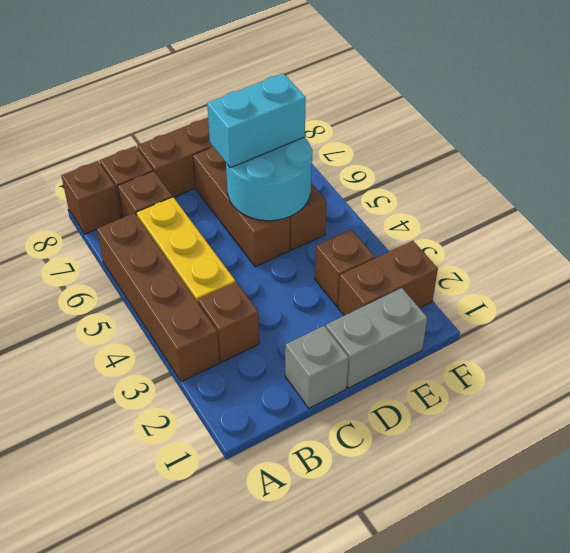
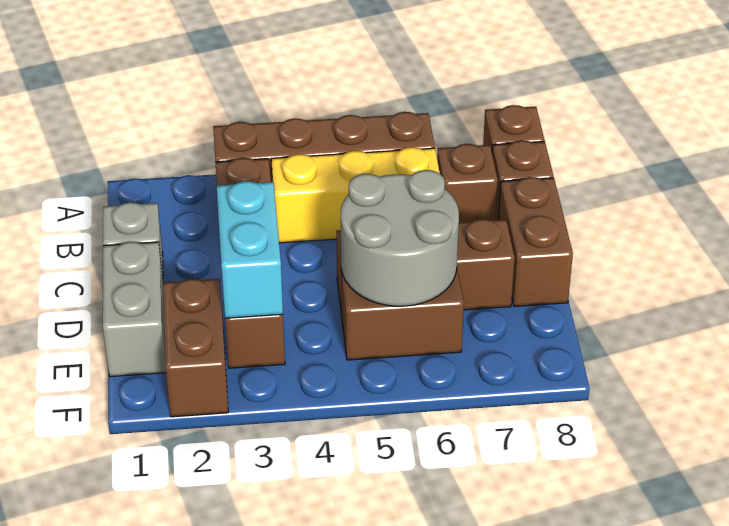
cyan round brick D5:E6 level 2 -> grey round brick D5:E6 level 2
cyan brick D6:E6 level 3 -> cyan brick D3:E3 level 2

